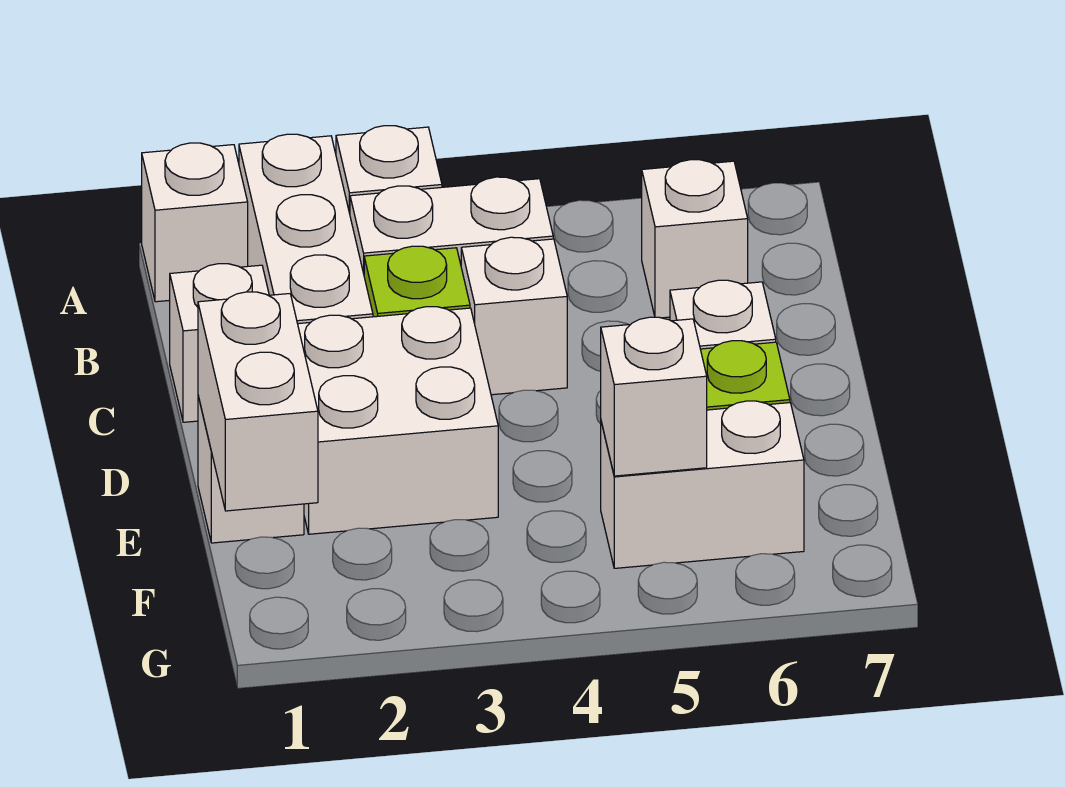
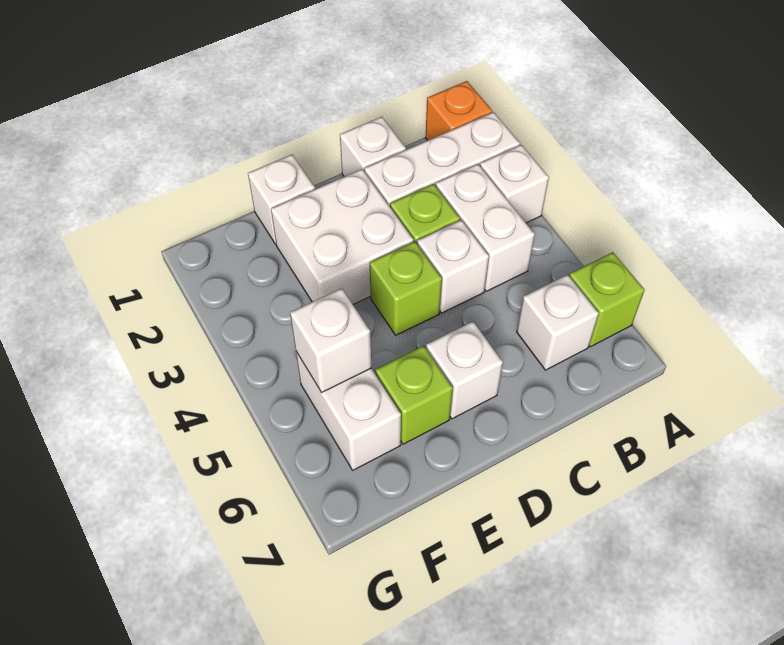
white brick A1 level 1 -> orange brick A1 level 1
none -> lime brick A6 level 1
none -> lime brick D4 level 1
white brick E1:F1 level 2 -> none

